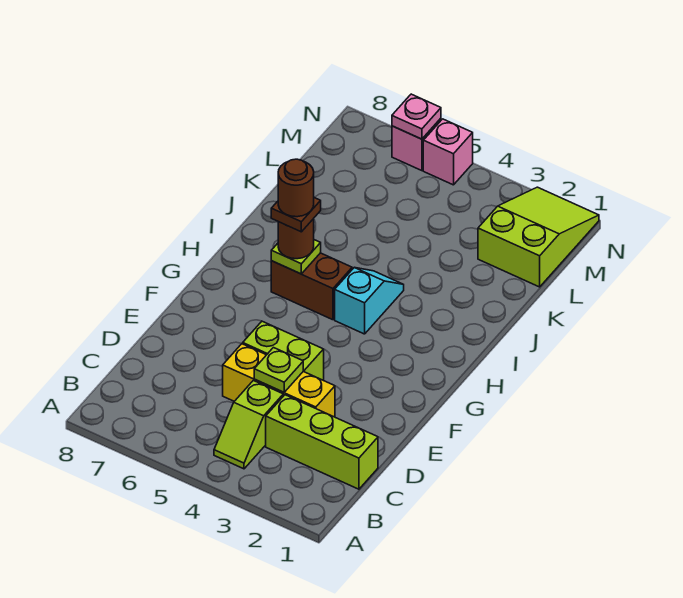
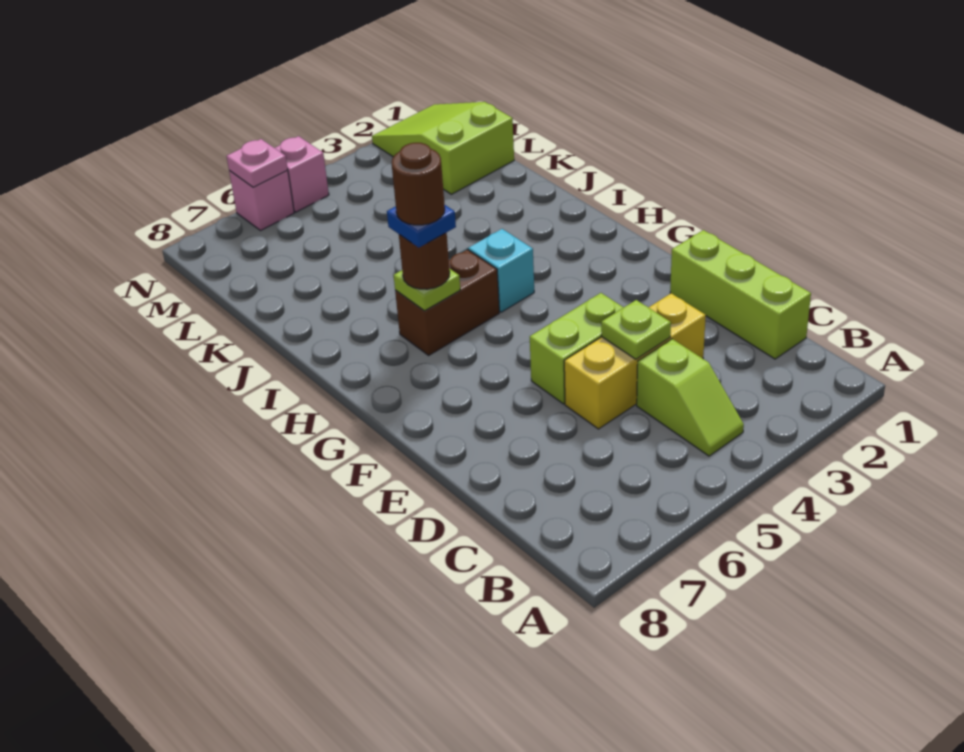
lime brick C1:C3 level 1 -> lime brick C1:E1 level 1
brown plate H6 level 4 -> blue plate H6 level 4

